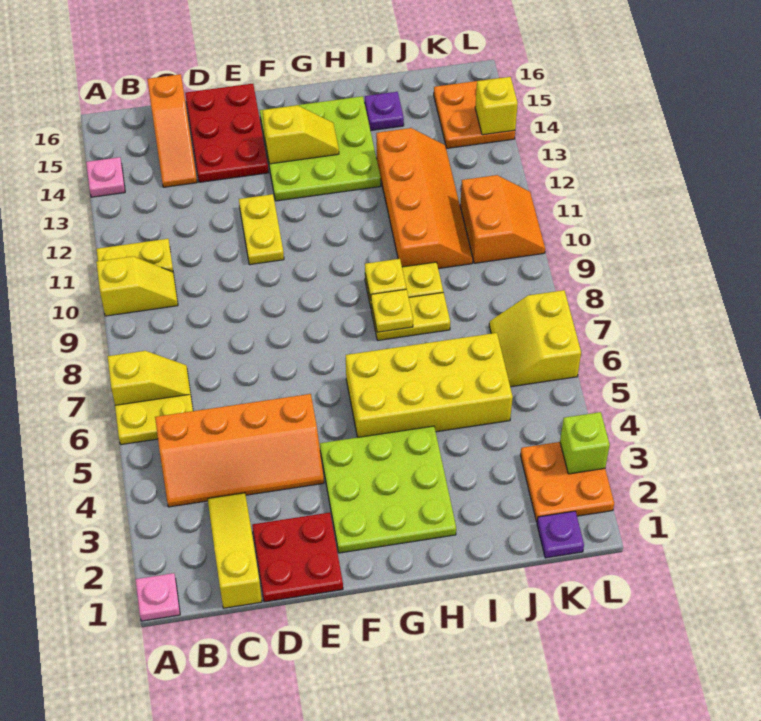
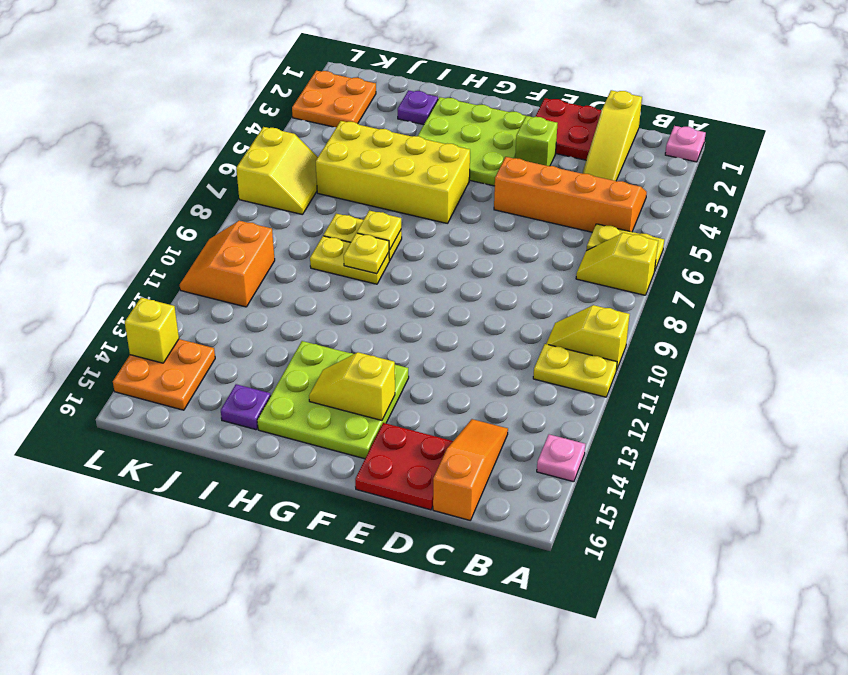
red plate D14:E16 level 1 -> red plate D15:E16 level 1
yellow plate E11:E12 level 1 -> none
orange slope I10:J13 level 1 top I -> none
purple plate K1 level 1 -> purple plate I2 level 1
lime brick L3 level 2 -> lime brick E3 level 1

